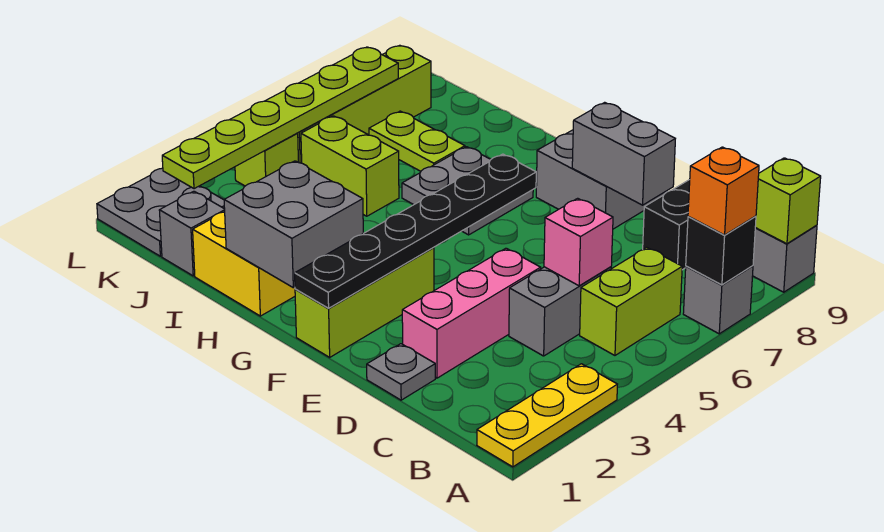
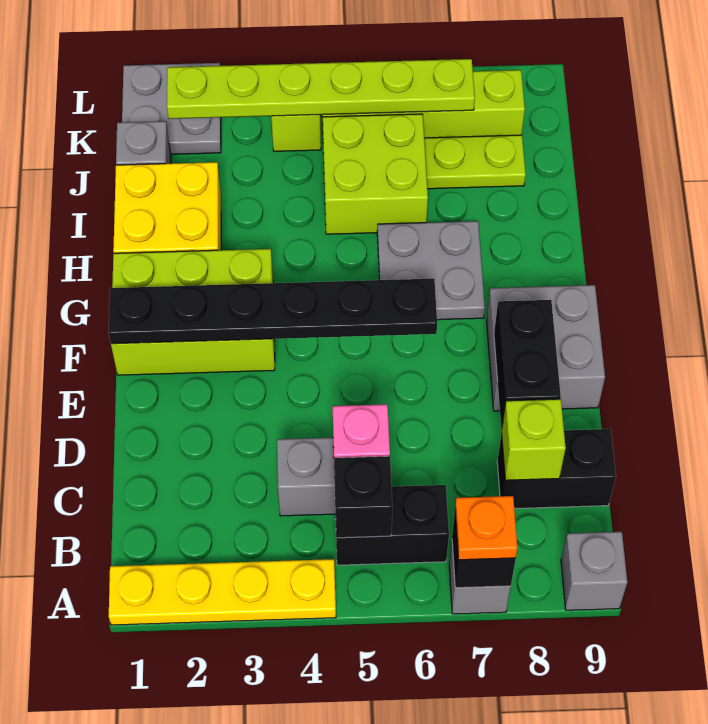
yellow plate A1:A3 level 1 -> yellow plate A1:A4 level 1
orange brick A7 level 3 -> orange plate A7 level 3
lime brick A9 level 2 -> lime brick C8 level 2
lime brick B5:B6 level 1 -> black brick B5:B6 level 1
none -> black brick B5 level 2
grey plate D1 level 1 -> none
pink brick D2:D4 level 1 -> none
grey brick D8:E8 level 2 -> black brick D8:E8 level 2
lime brick F1:F3 level 1 -> lime brick F1:G3 level 1
grey brick G1:H2 level 2 -> none
lime brick I5:J5 level 1 -> lime brick I5:J6 level 1
lime plate I7:J7 level 1 -> lime plate J7:J8 level 1

